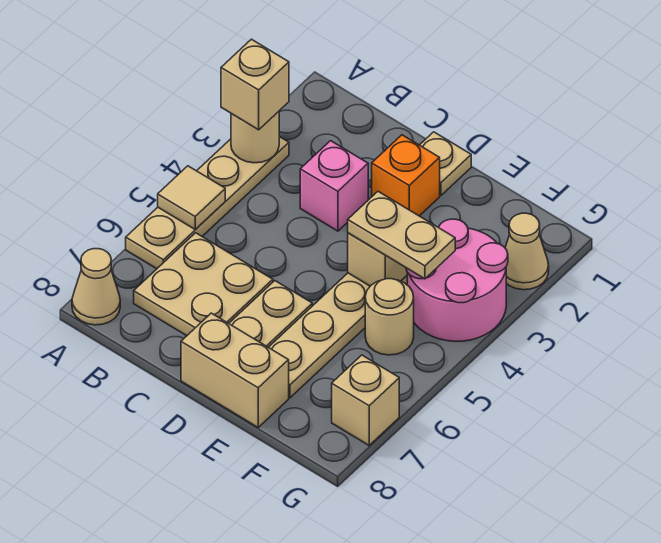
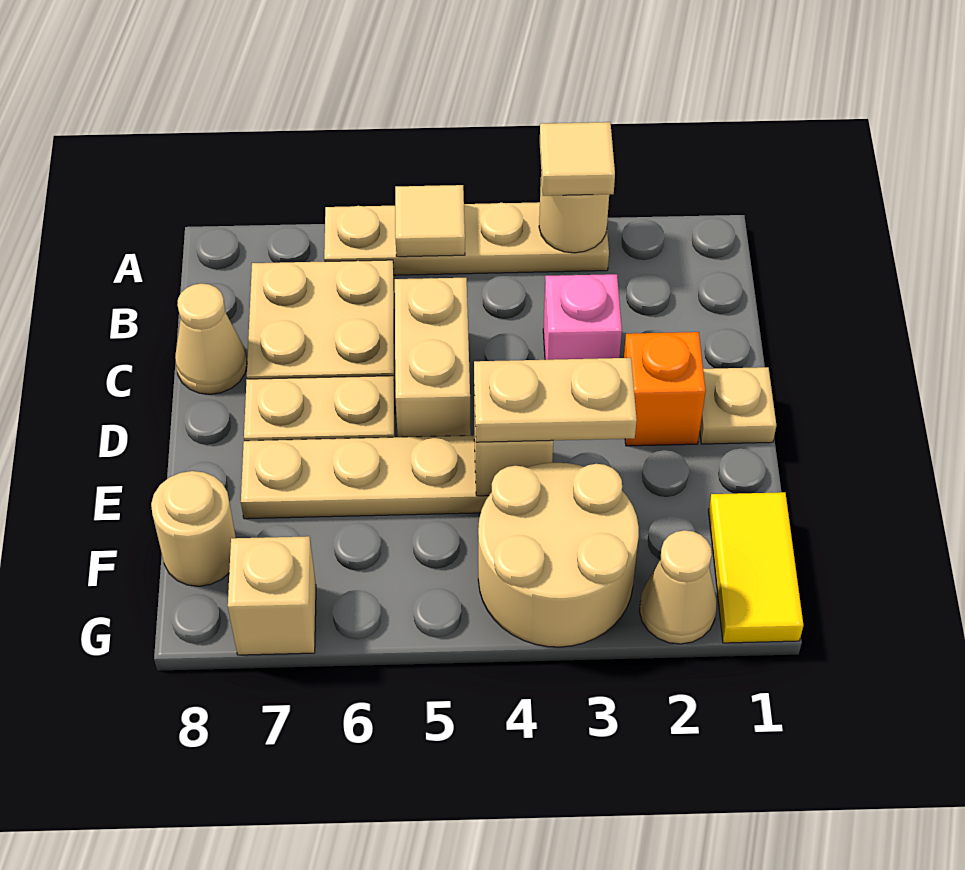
tan brick A3 level 3 -> tan tile A3 level 3
tan cone A8 level 1 -> tan cone C8 level 1
tan brick D8:E8 level 1 -> tan brick C5:D5 level 1
tan plate E4:F4 level 3 -> tan plate E3:E4 level 3
none -> yellow tile F1:G1 level 1
pink round brick F3:G4 level 1 -> tan round brick F3:G4 level 1
tan round brick F5 level 1 -> tan round brick F8 level 1

